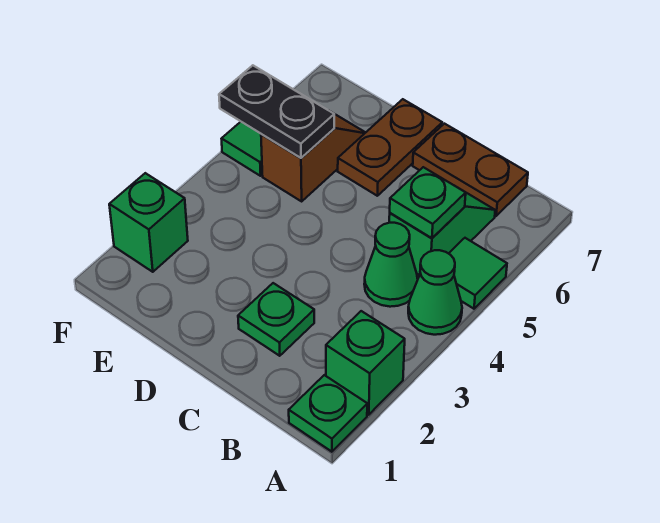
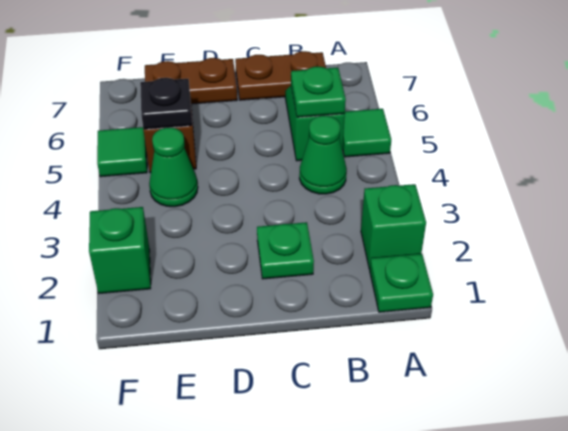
green cone A4 level 1 -> green cone E4 level 1
brown plate D6:D7 level 1 -> brown plate D7:E7 level 1
black plate E5:F5 level 2 -> black plate E5 level 2

